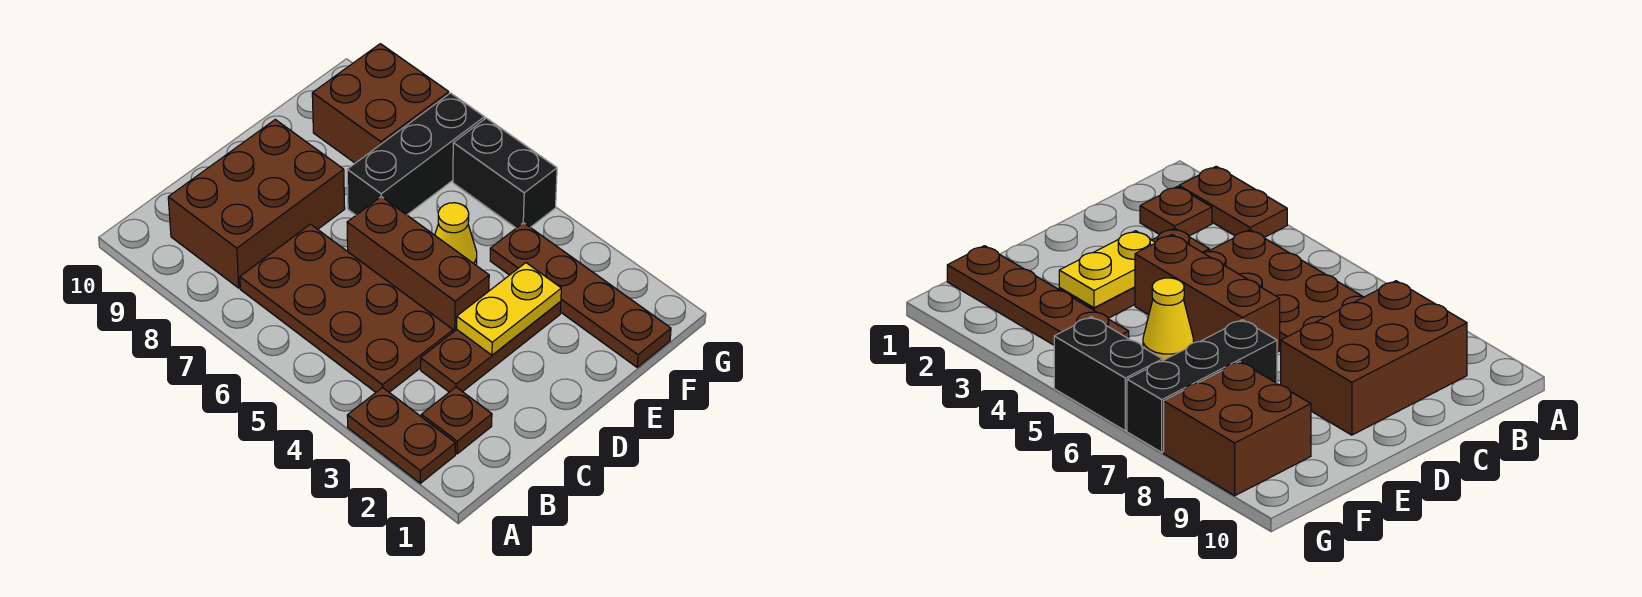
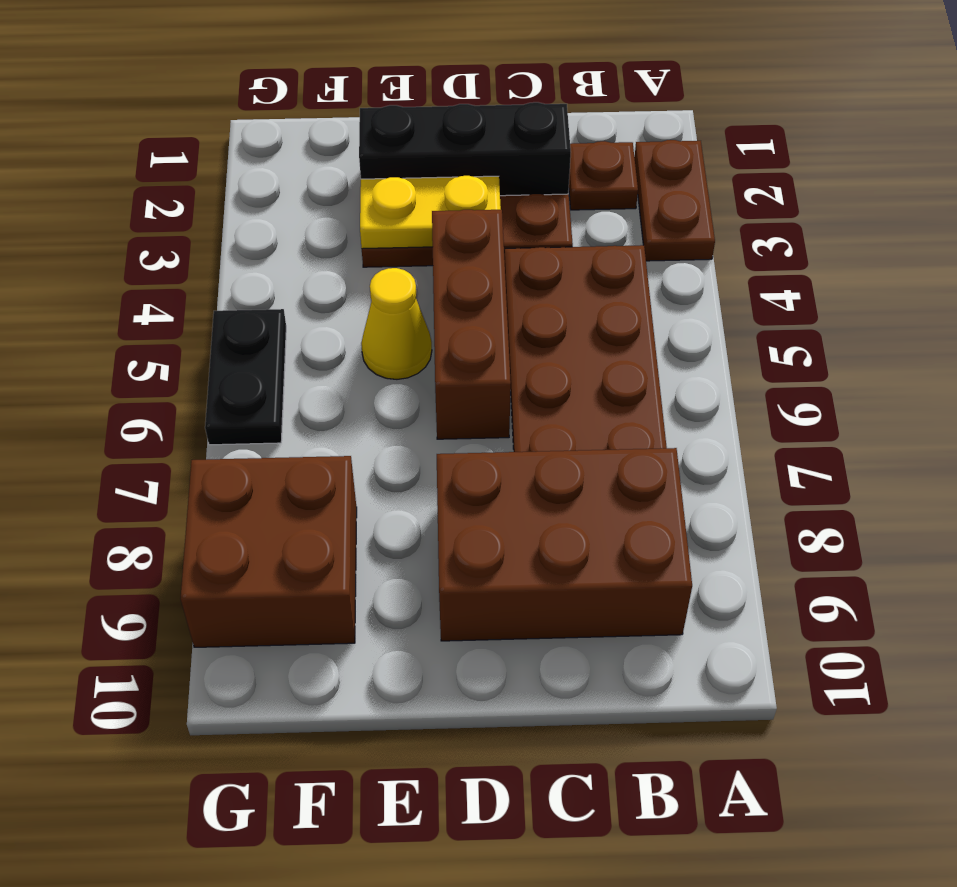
black brick E7:G7 level 1 -> black brick C2:E2 level 1
brown plate F1:F4 level 1 -> none
black brick G5:G6 level 1 -> black plate G5:G6 level 1

